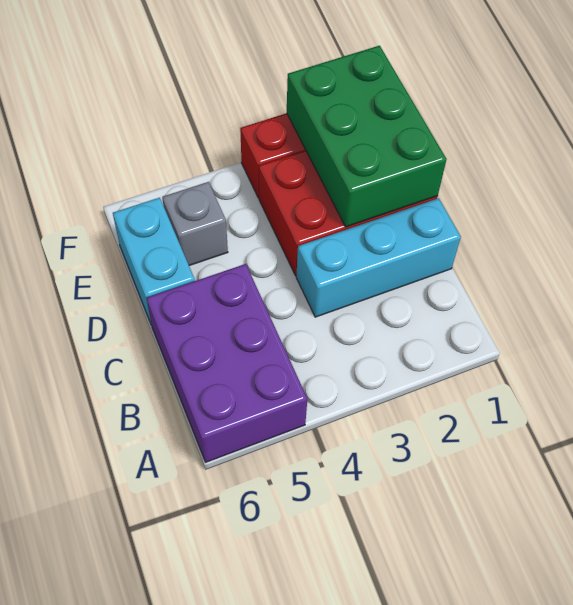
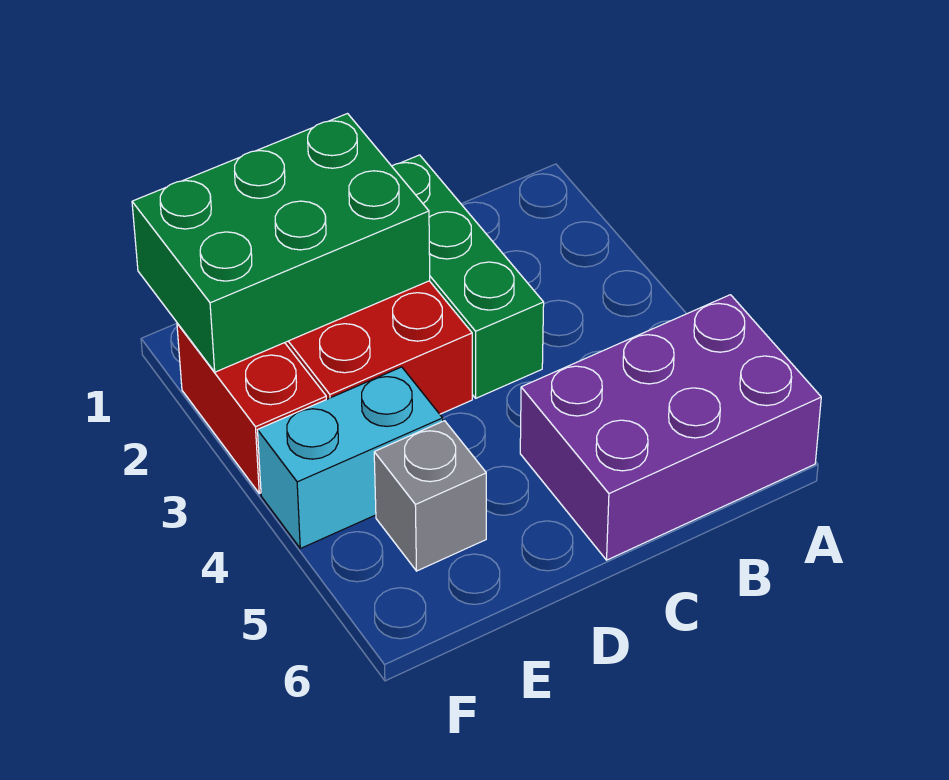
cyan brick C1:C3 level 1 -> green brick C1:C3 level 1
cyan brick D6:E6 level 1 -> cyan brick E4:F4 level 1

